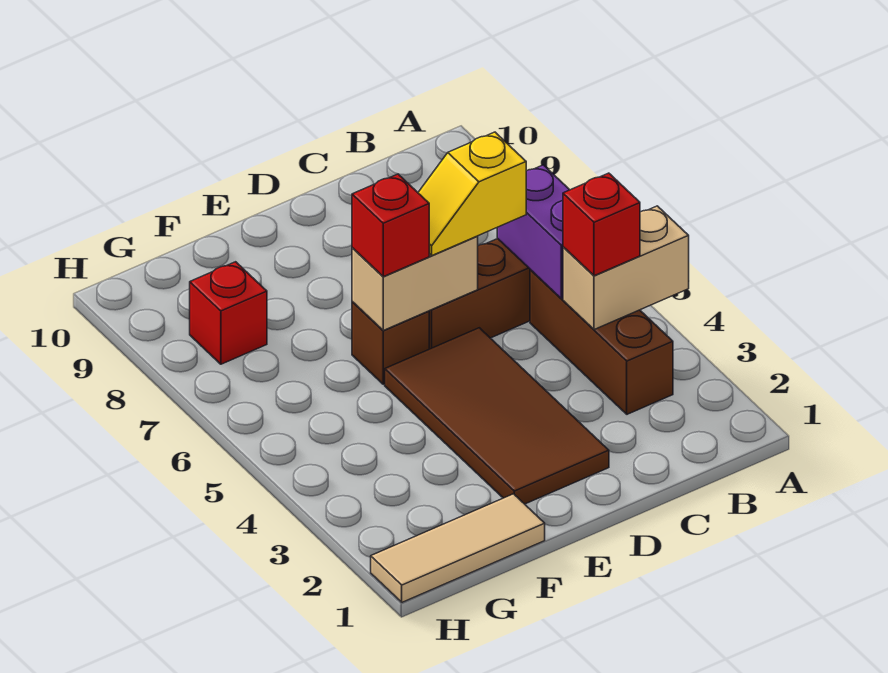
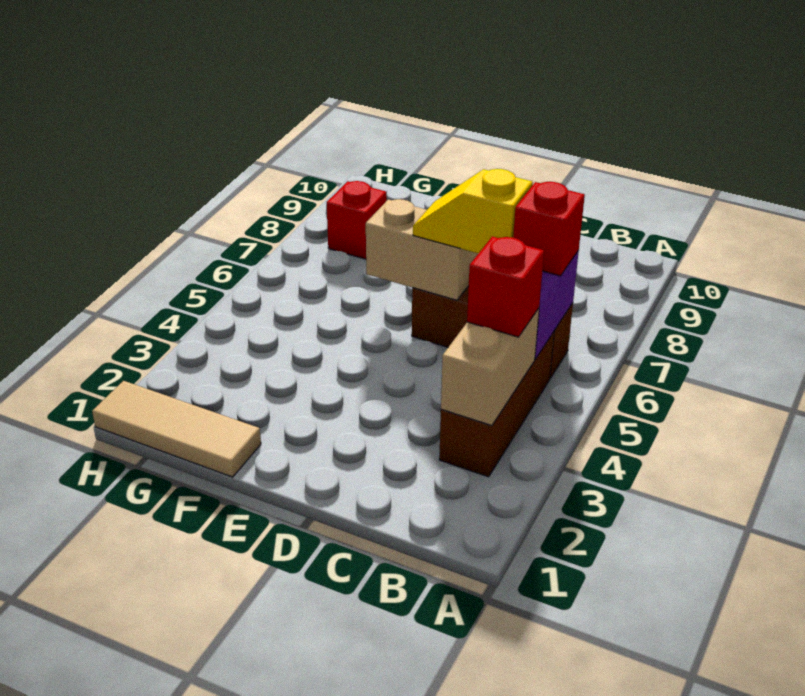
tan brick A4:B4 level 2 -> tan brick B3:B4 level 2
brown tile D2:E5 level 1 -> none
brown brick E6 level 1 -> none
red brick E6 level 3 -> red brick B6 level 3

